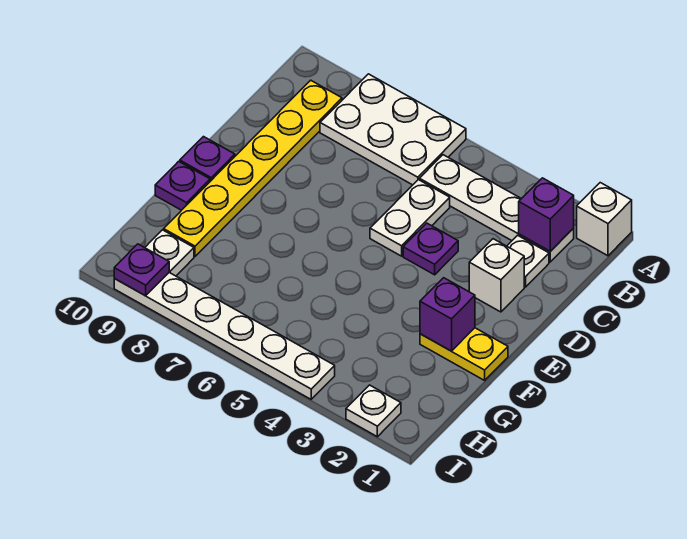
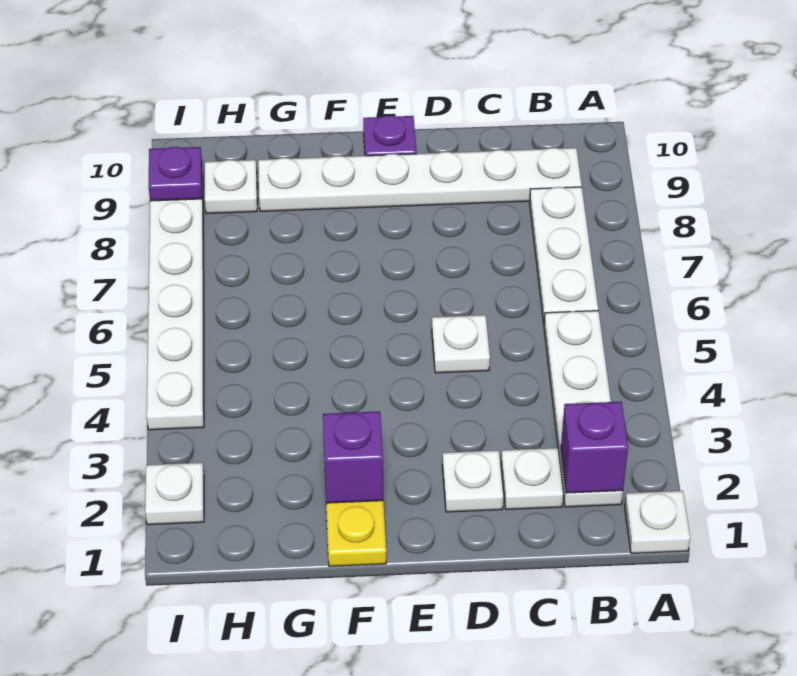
white brick A1 level 1 -> white plate A1 level 1
white plate A6:B8 level 1 -> white plate B6:B8 level 1
yellow plate B9:G9 level 1 -> white plate B9:G9 level 1
white plate C5:D5 level 1 -> white plate D5 level 1
white brick D2 level 1 -> white plate D2 level 1
purple plate D4 level 1 -> none
purple plate F10 level 1 -> none

